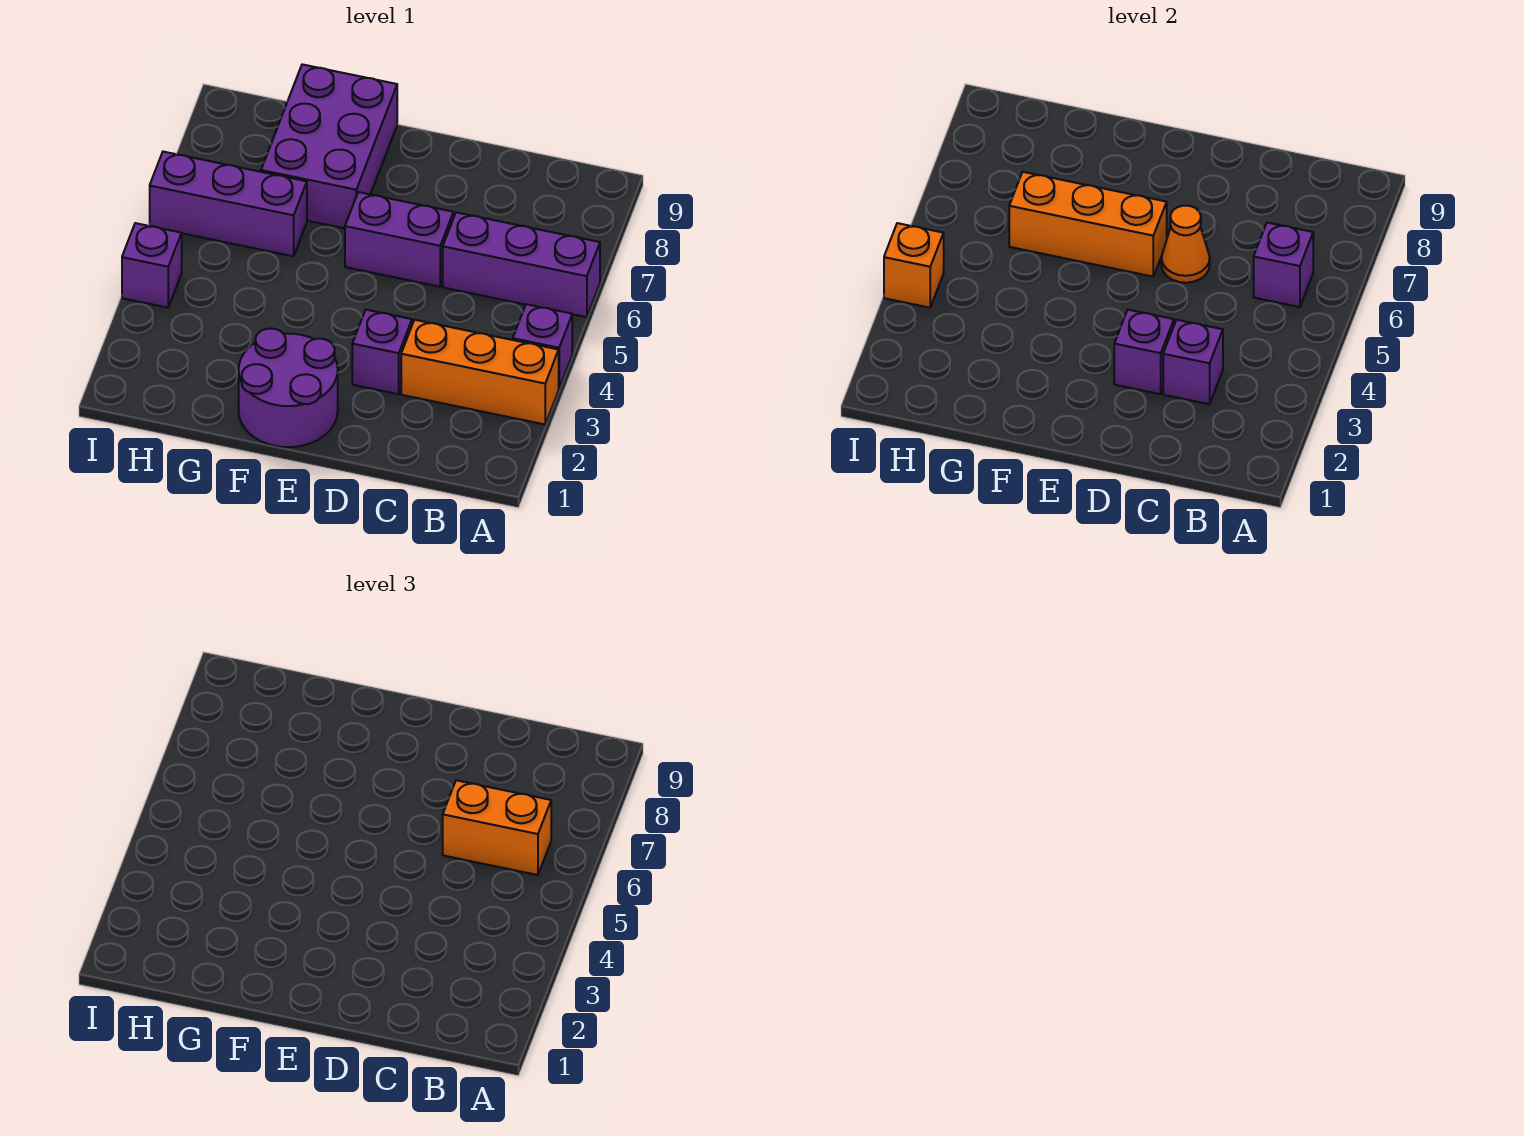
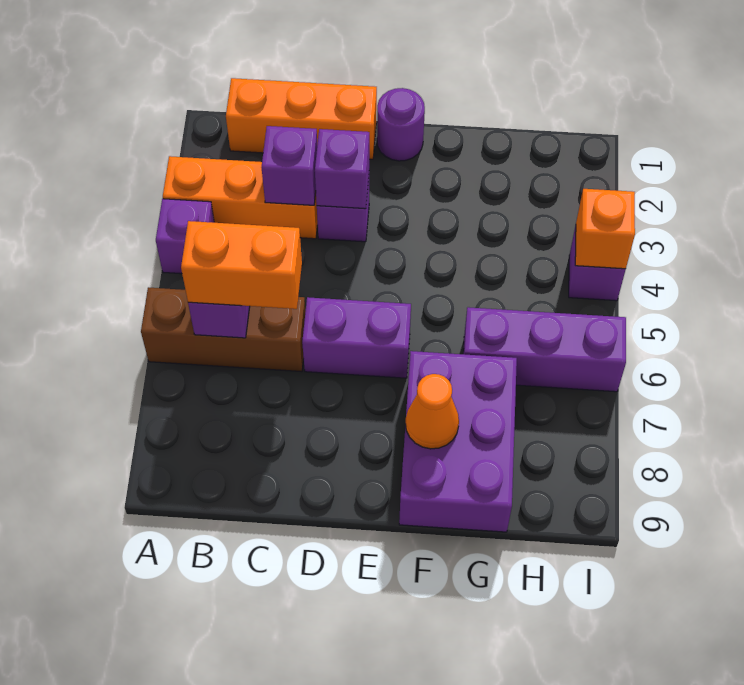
purple brick A6:C6 level 1 -> brown brick A6:C6 level 1
orange cone D6 level 2 -> orange cone F8 level 2
purple round brick E1:F2 level 1 -> purple round brick E1 level 1
orange brick E6:G6 level 2 -> orange brick B1:D1 level 1

